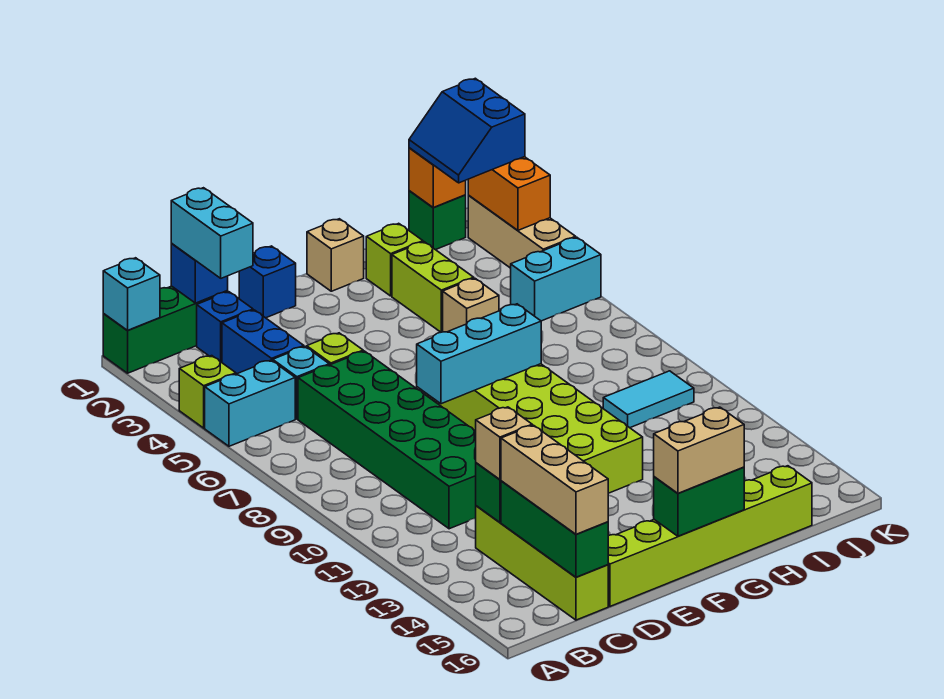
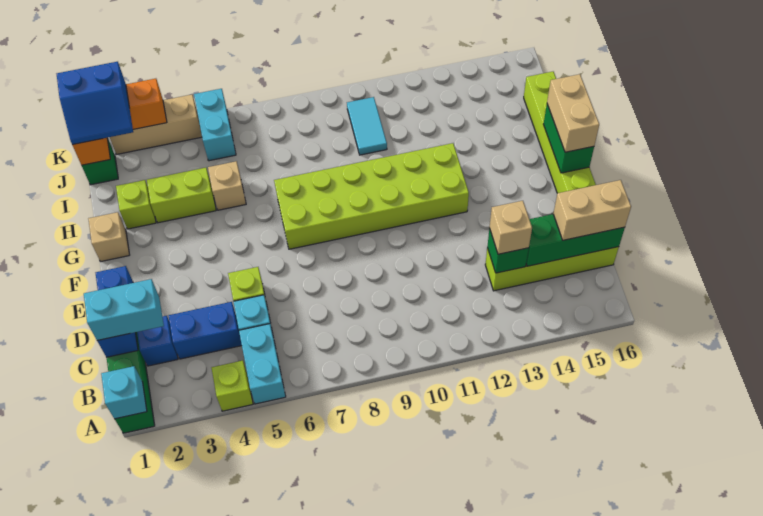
green brick C6:D11 level 1 -> none
tan brick C14:C16 level 3 -> tan brick C15:C16 level 3
cyan brick E8:G8 level 2 -> none

